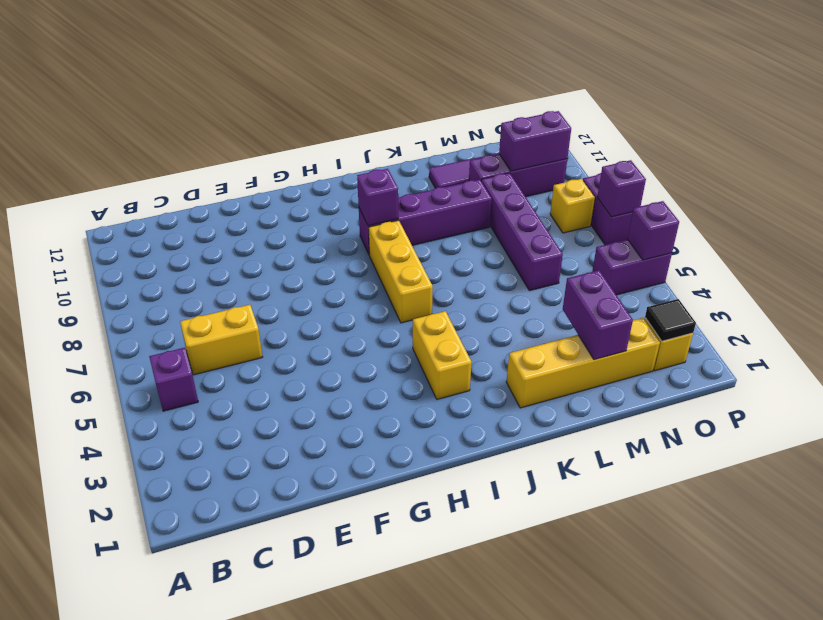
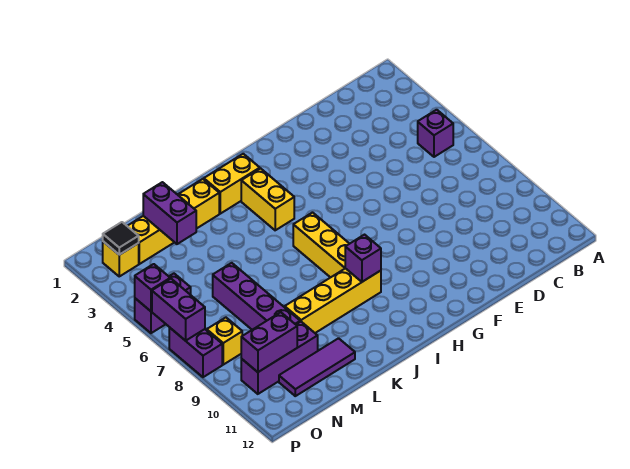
yellow brick C6:D6 level 1 -> yellow brick I2:J2 level 1
purple brick I9:L9 level 1 -> yellow brick I9:L9 level 1
purple brick P7 level 2 -> purple brick P6:P7 level 2

